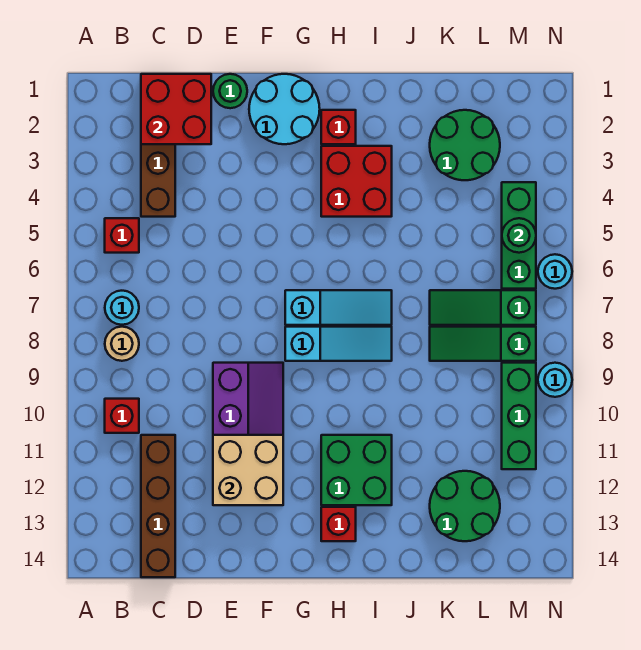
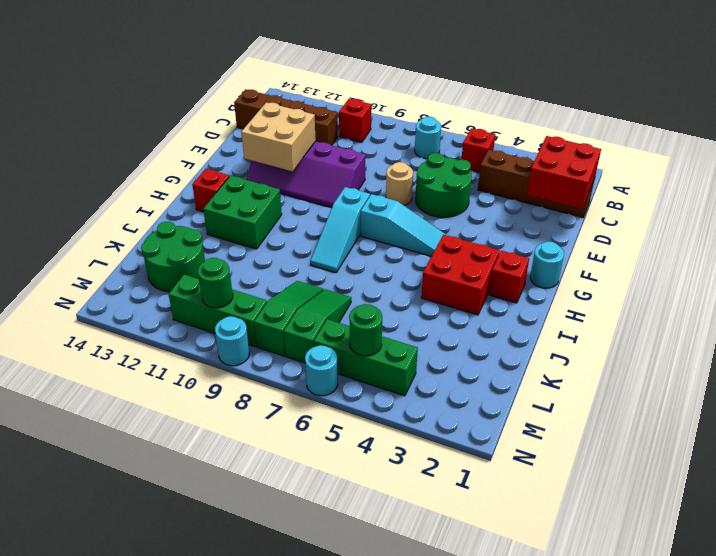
tan round brick B8 level 1 -> tan round brick E7 level 1
green round brick E1 level 1 -> green round brick M10 level 2
cyan round brick F1:G2 level 1 -> cyan round brick G1 level 1
cyan slope G7:I7 level 1 top G -> cyan slope G5:G7 level 1 top 7
green round brick K2:L3 level 1 -> green round brick D5:E6 level 1

